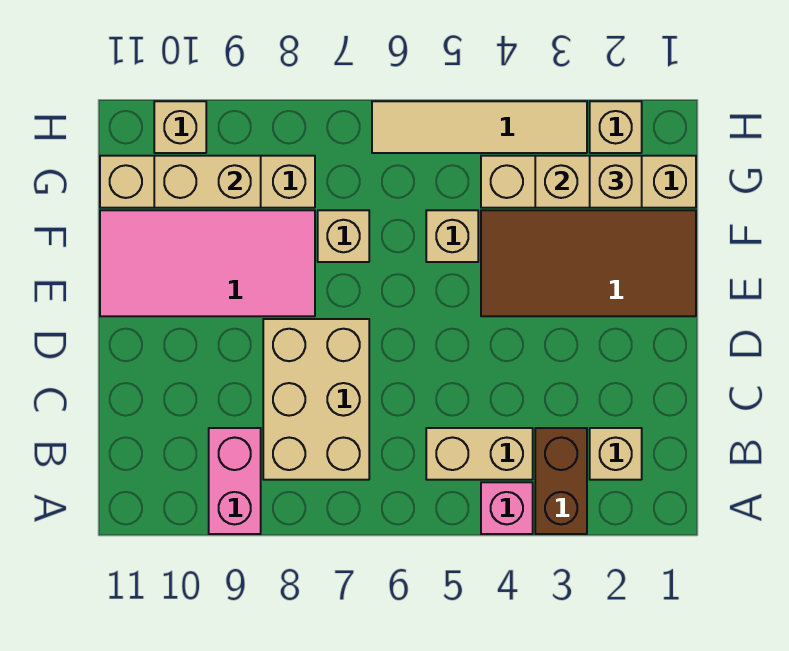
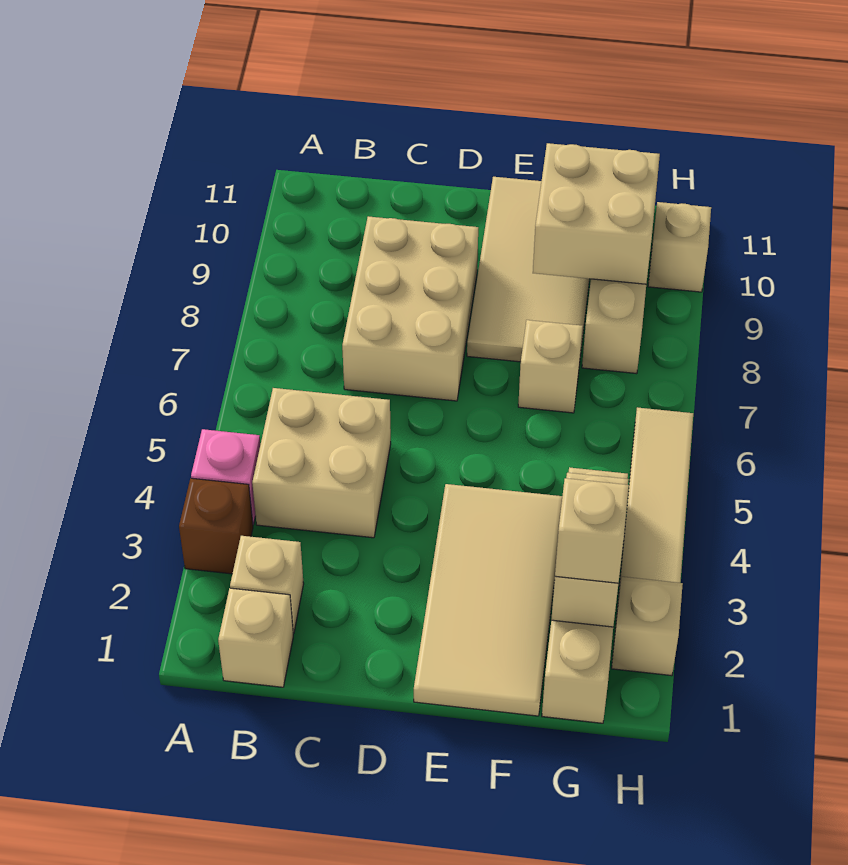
brown brick A3:B3 level 1 -> brown brick A3 level 1
pink brick A9:B9 level 1 -> none
tan brick B4:B5 level 1 -> tan brick B4:C5 level 1
tan brick B7:D8 level 1 -> tan brick C7:D9 level 1
brown tile E1:F4 level 1 -> tan tile E1:F4 level 1
pink tile E8:F11 level 1 -> tan tile E8:F11 level 1
tan brick F5 level 1 -> tan brick B1 level 1
tan brick G9:G10 level 2 -> tan brick F9:G10 level 2

